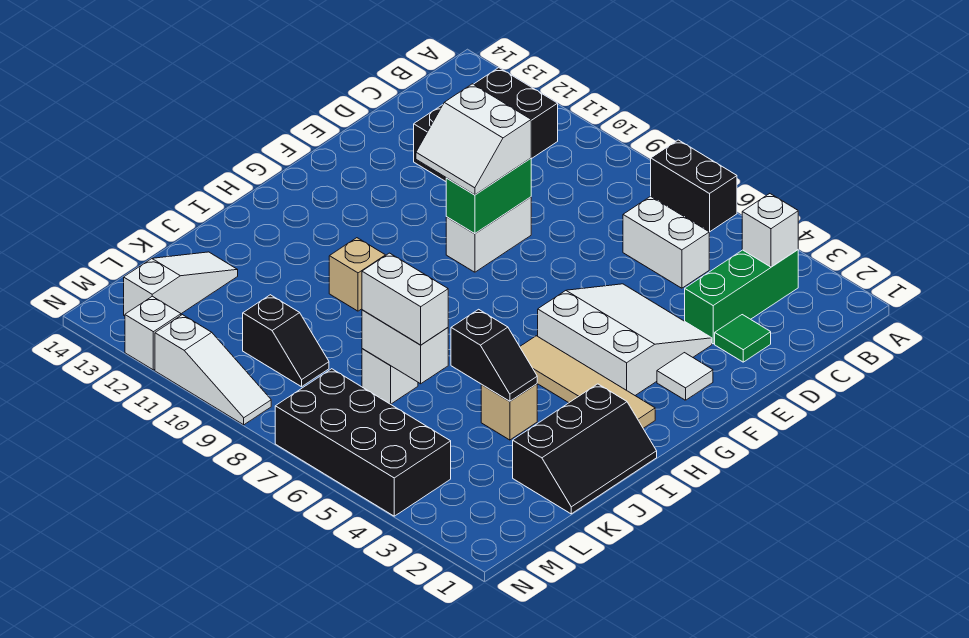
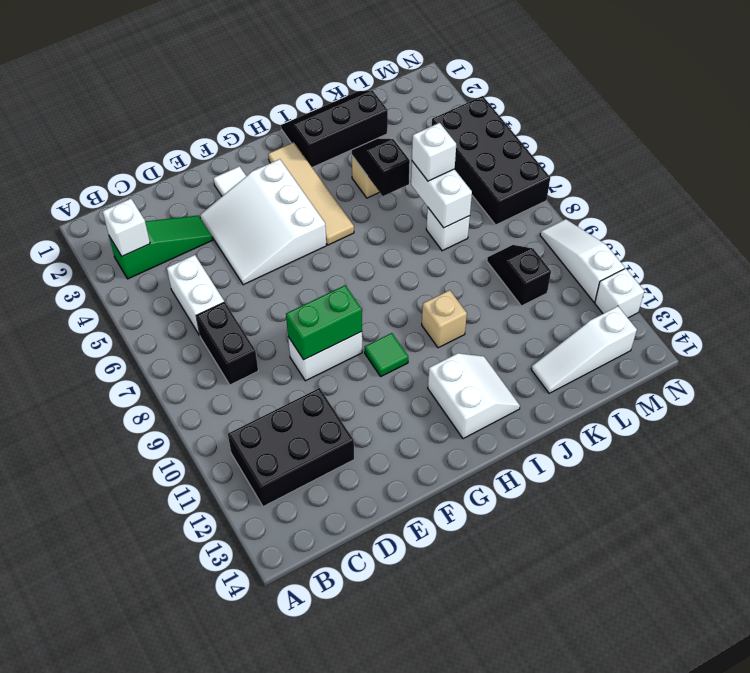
black brick A6:A7 level 1 -> black brick C7:C8 level 1
green brick B3:D3 level 1 -> green slope B3:D3 level 1 top B
green tile D2 level 1 -> green tile G10 level 1
white slope E9:F10 level 3 top E -> white slope H12:I13 level 1 top H
white brick K6:K7 level 3 -> white brick K6 level 3

